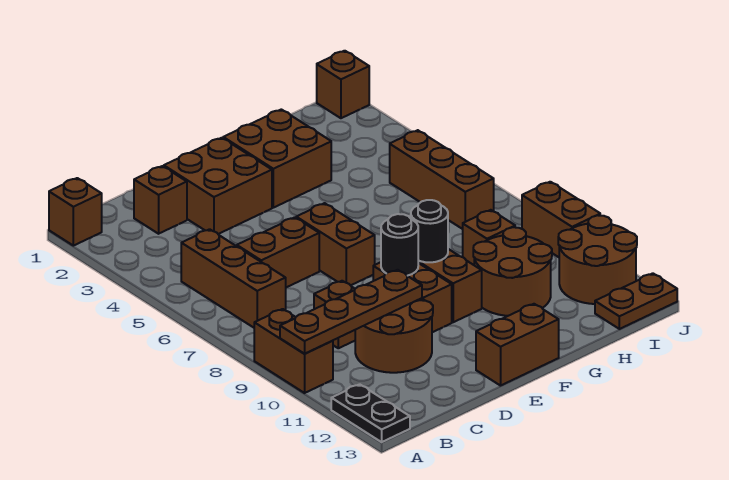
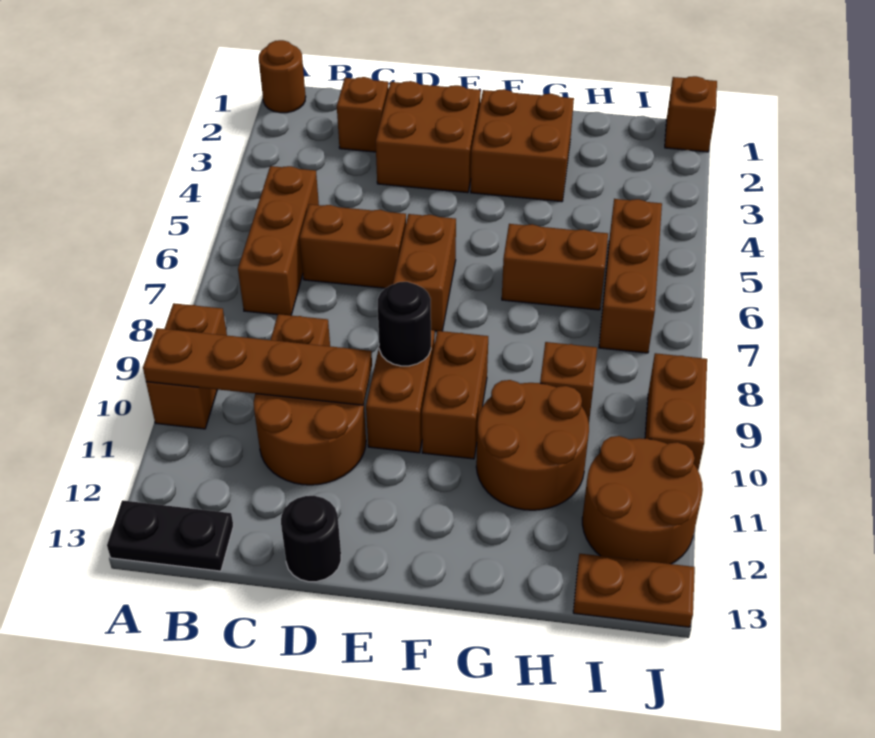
brown brick A1 level 1 -> brown round brick A1 level 1
black plate A12:A13 level 1 -> black plate A13:B13 level 1
brown brick E13:F13 level 1 -> brown brick G6:H6 level 1
black round brick F9 level 2 -> black round brick D13 level 1

